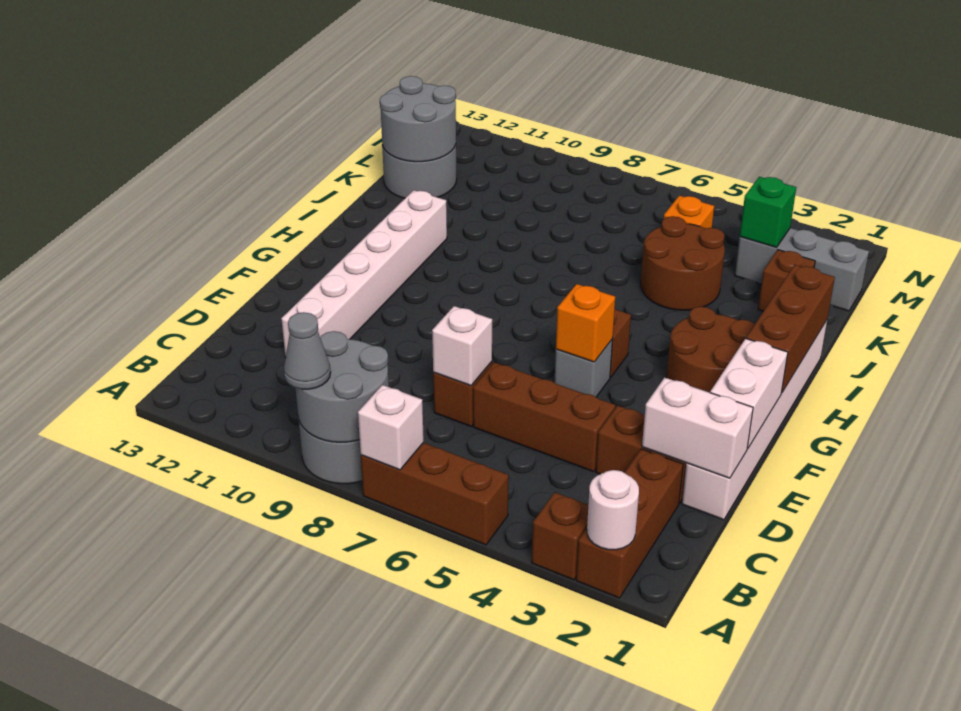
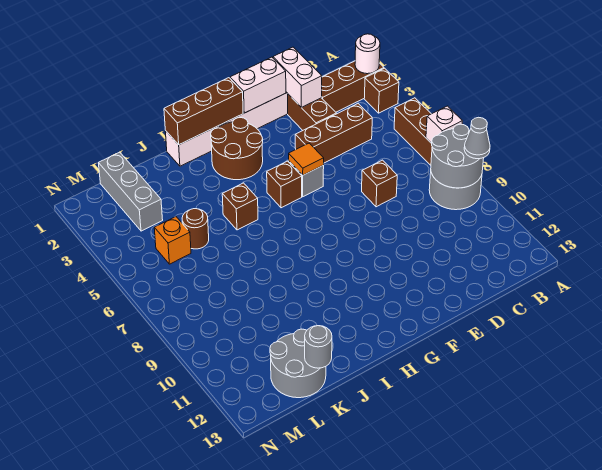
brown brick D4:D6 level 1 -> brown brick C4:E4 level 1
white brick D7 level 2 -> none
white brick D11:I11 level 1 -> none
orange brick F5 level 2 -> orange tile F5 level 2
brown round brick J4:K5 level 1 -> brown round brick K5 level 1
brown brick K2 level 1 -> brown brick I5 level 1
grey round brick K12:L13 level 2 -> grey round brick K13 level 2
green brick L3 level 2 -> none

